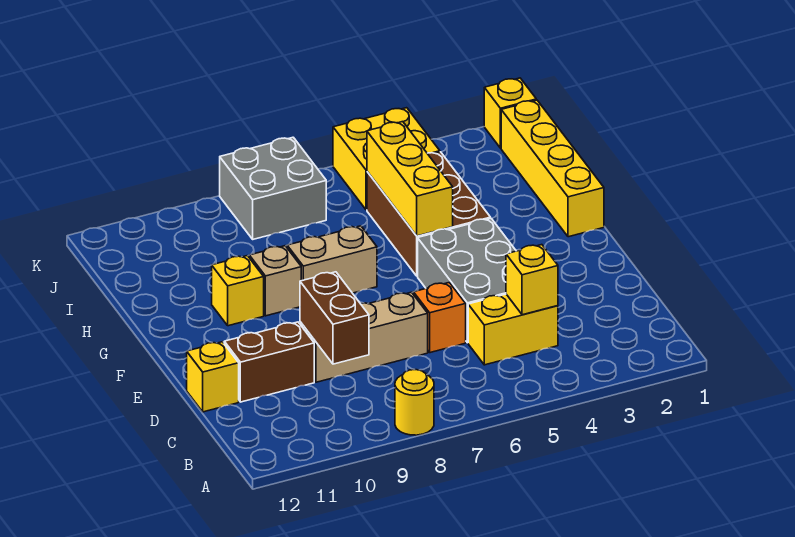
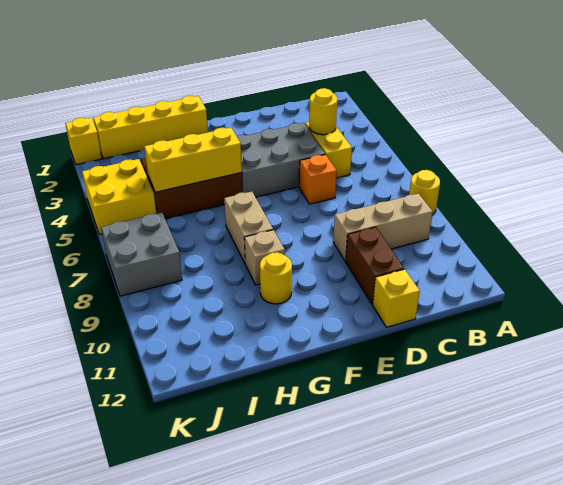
yellow brick C4 level 2 -> yellow round brick C4 level 2
brown brick C9:D9 level 2 -> none
tan brick D7:D9 level 1 -> tan brick B9:D9 level 1
yellow brick G10 level 1 -> yellow round brick G10 level 1

